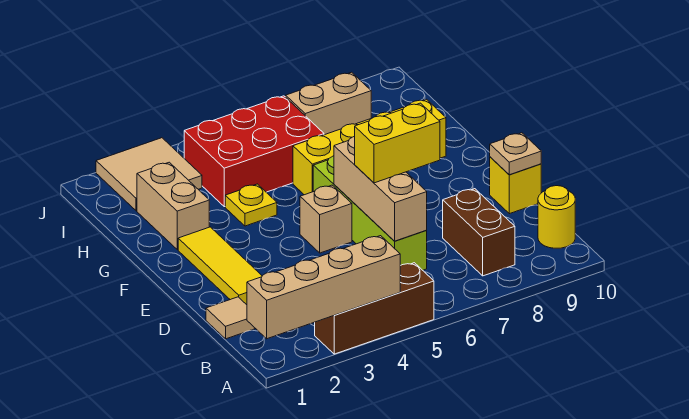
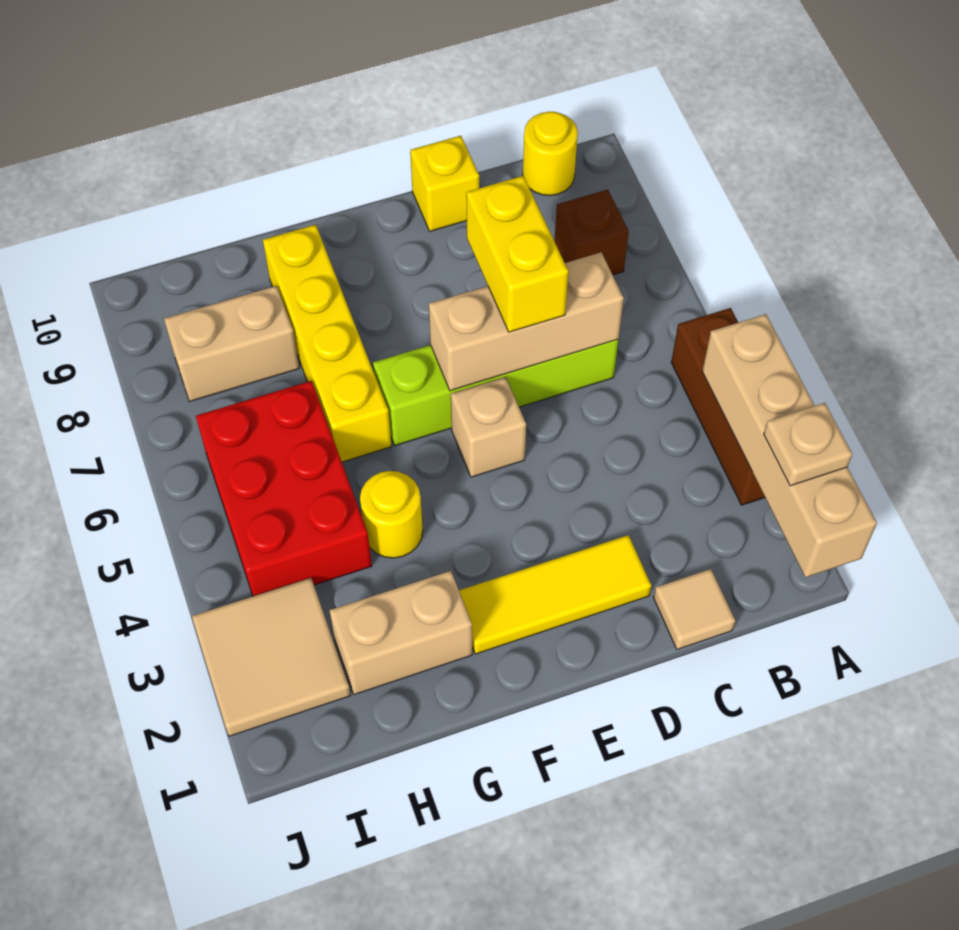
brown brick B8:C8 level 1 -> brown brick B8 level 1
tan plate D10 level 2 -> tan plate A2 level 3
yellow plate G4 level 1 -> yellow round brick G4 level 1
tan brick I7:I8 level 1 -> tan brick H8:I8 level 1

